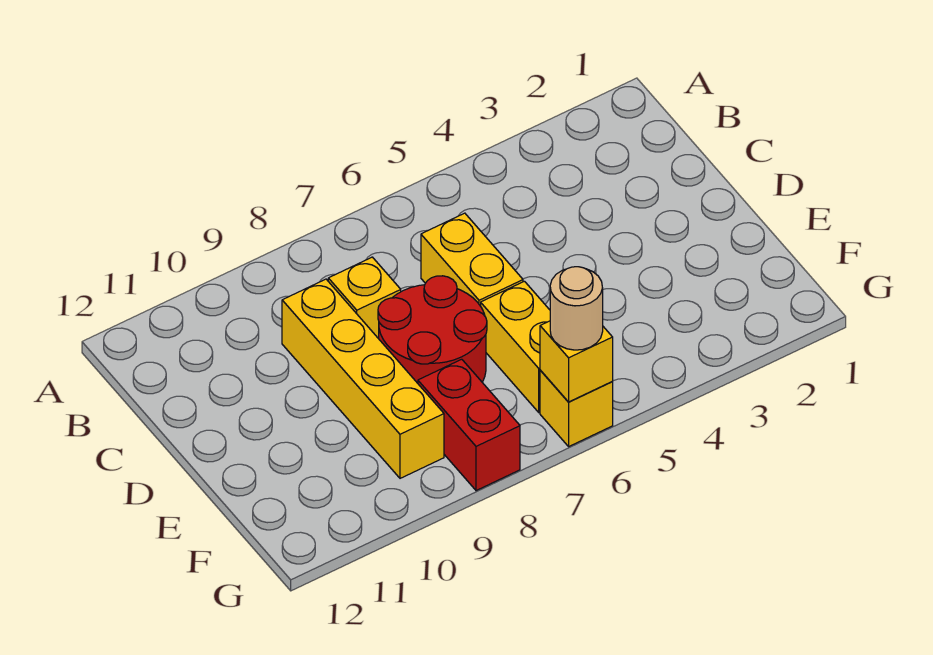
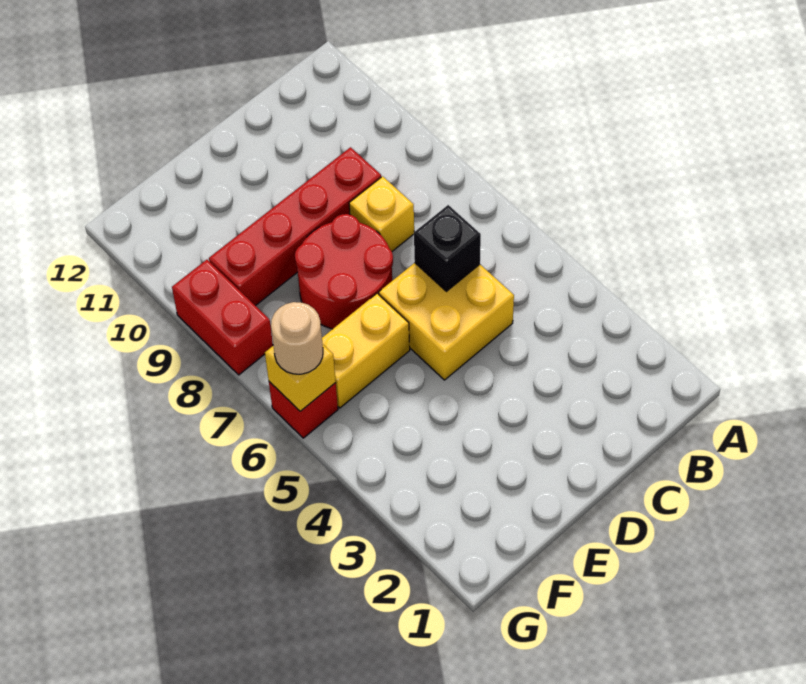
yellow brick C6:D6 level 1 -> yellow brick C5:D6 level 1
none -> black brick C6 level 2
yellow brick C9:F9 level 1 -> red brick C9:F9 level 1
red brick F8:G8 level 1 -> red brick G8:G9 level 1
yellow brick G6 level 1 -> red brick G6 level 1

